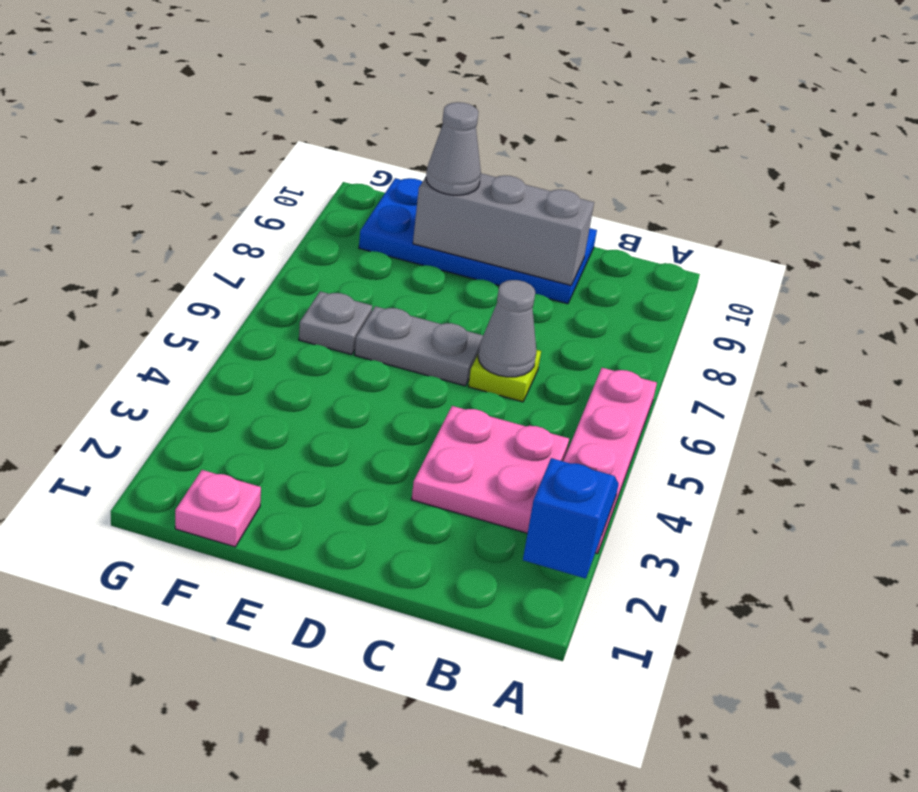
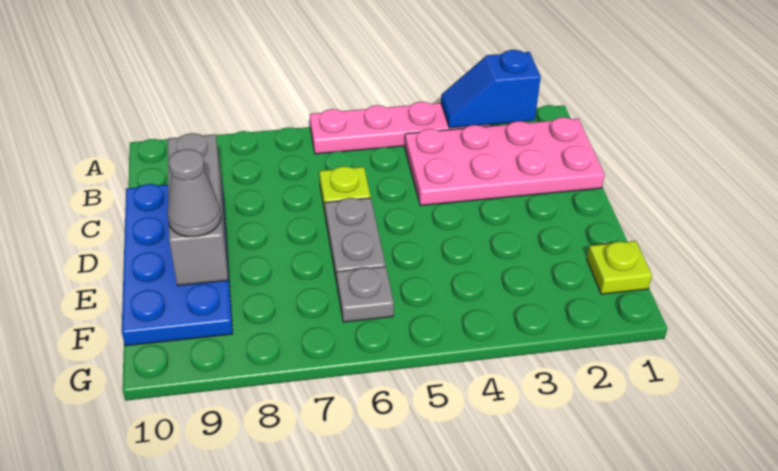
pink plate B3:C4 level 1 -> pink plate B1:C4 level 1
grey cone C6 level 2 -> none
pink plate F1 level 1 -> lime plate F1 level 1

